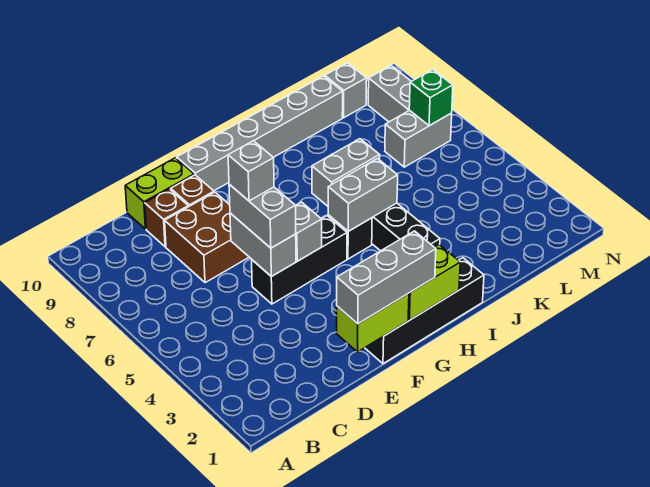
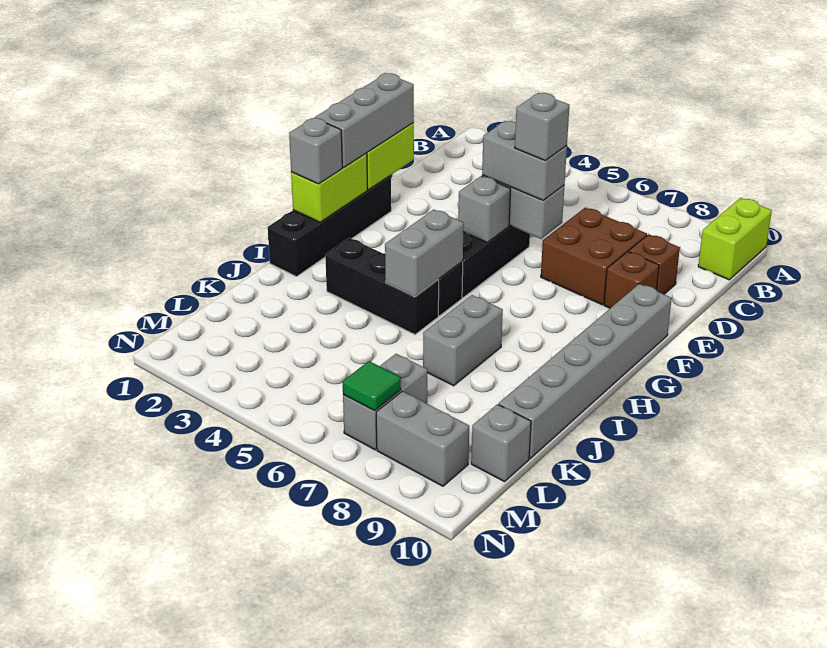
lime brick D10:E10 level 1 -> lime brick A10:B10 level 1
none -> grey brick H1 level 3
green brick M7 level 2 -> green tile M7 level 2

